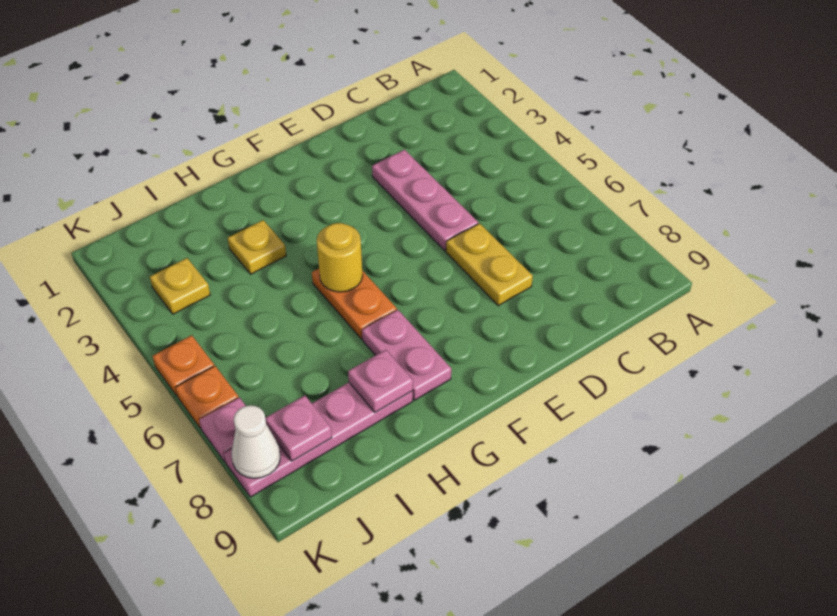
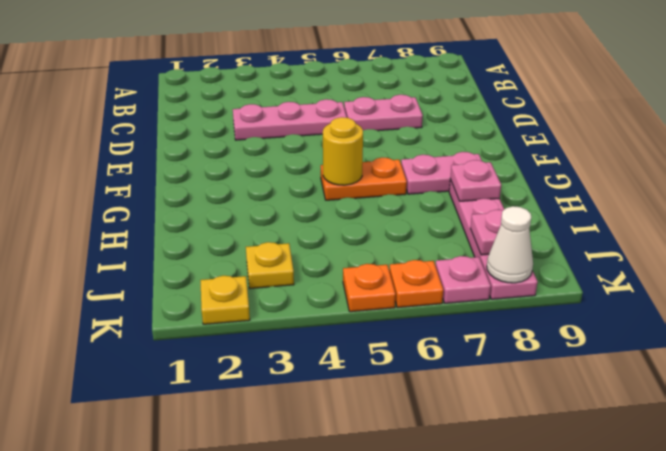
yellow plate D6:D7 level 1 -> pink plate D6:D7 level 1
yellow plate H3 level 1 -> yellow plate K2 level 1

